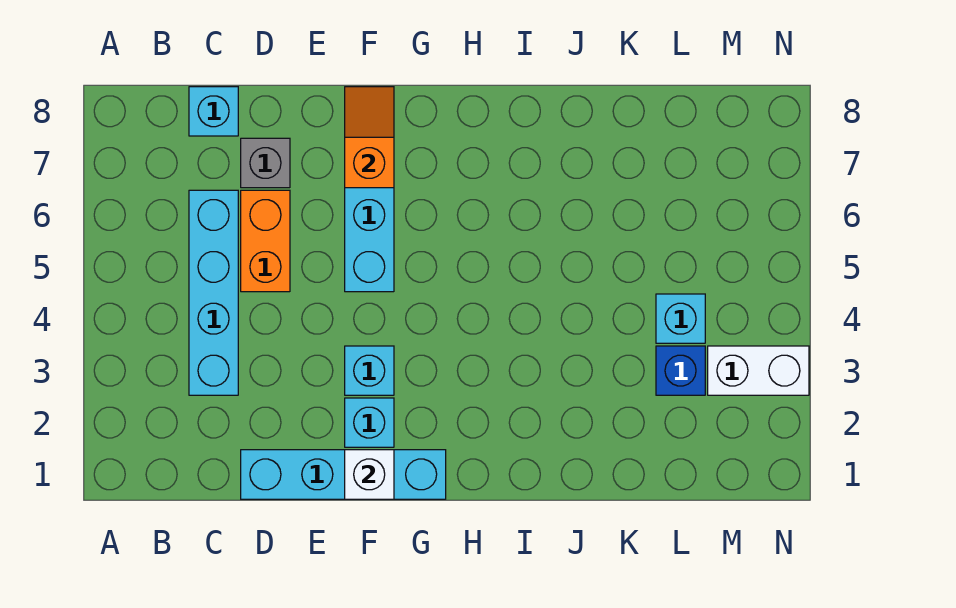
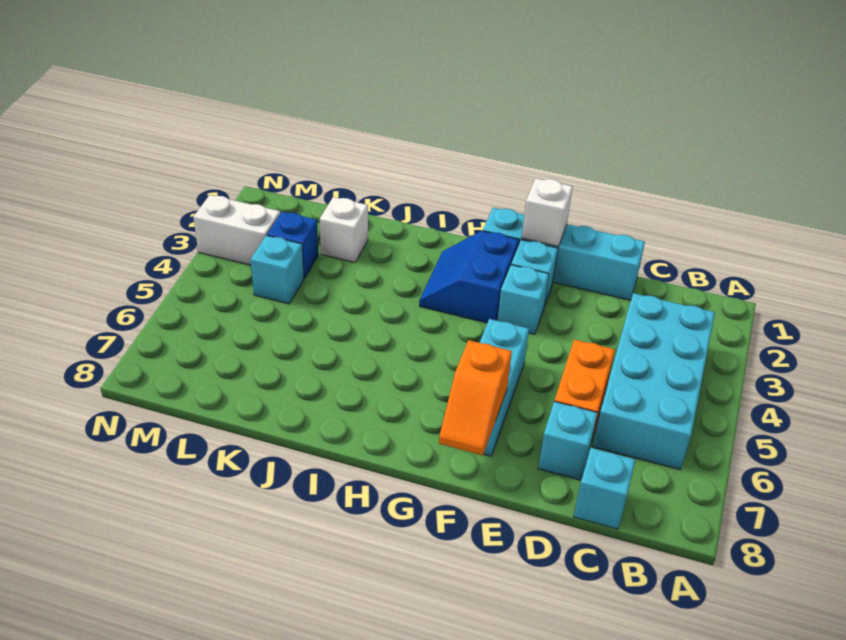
cyan brick C3:C6 level 1 -> cyan brick B3:C6 level 1
grey brick D7 level 1 -> cyan brick D7 level 1
none -> blue slope G2:H3 level 1 top G
none -> white brick K2 level 1

